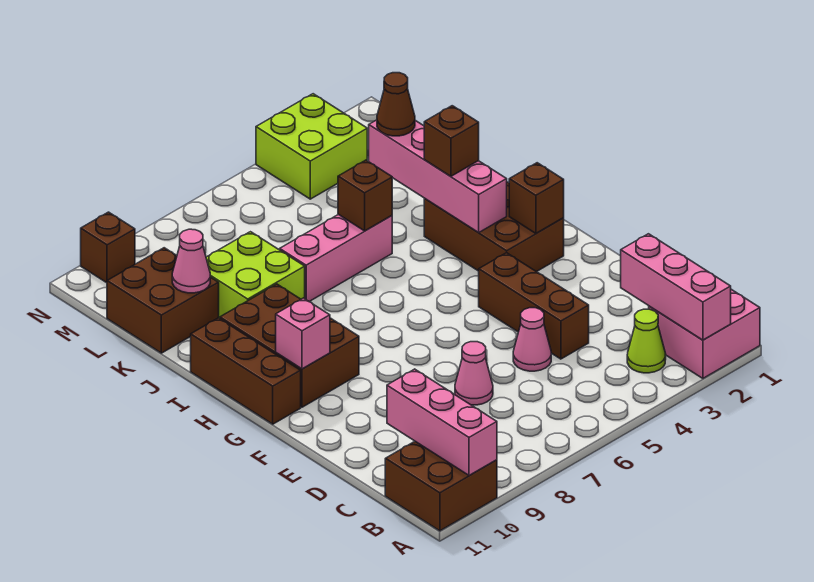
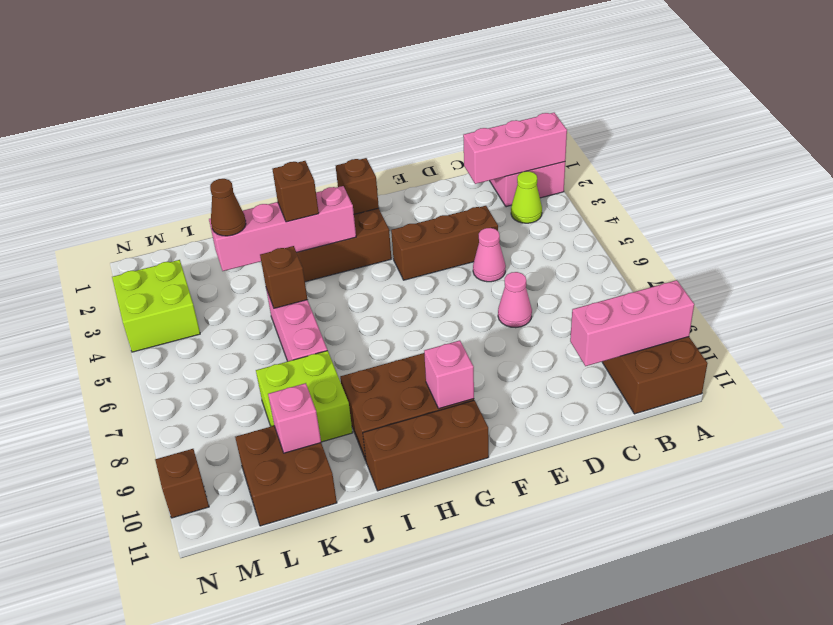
pink cone K10 level 2 -> pink brick K10 level 2

